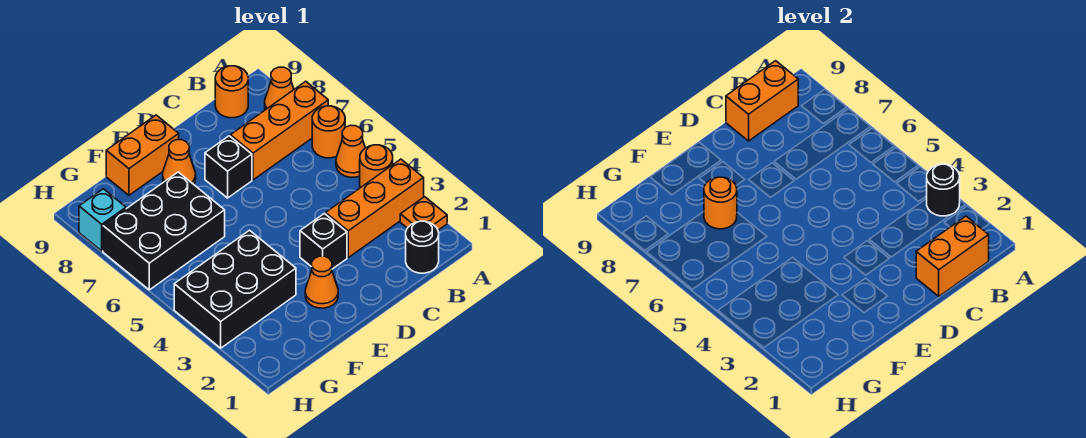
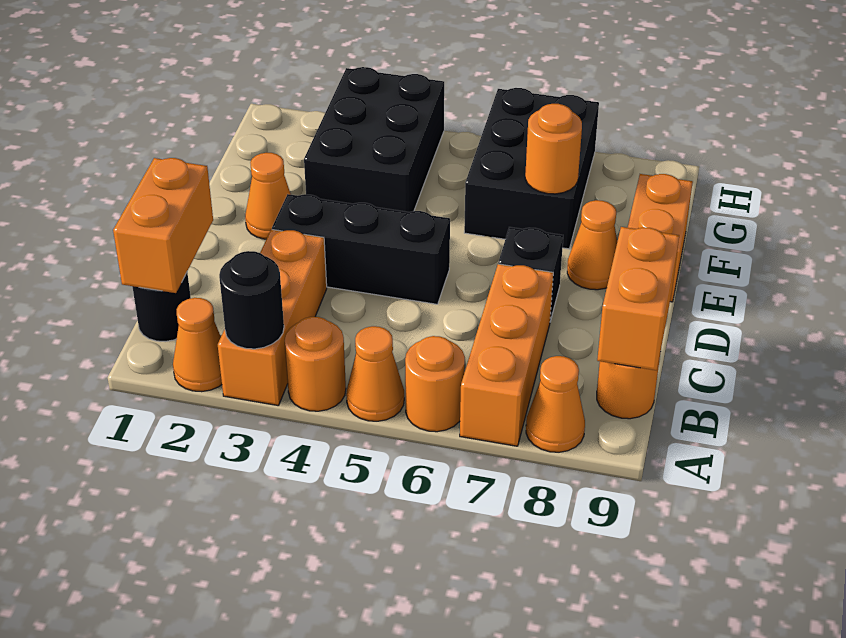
orange plate A2 level 1 -> orange cone A2 level 1
black brick D3 level 1 -> black brick D3:D5 level 1
cyan brick H8 level 1 -> none

